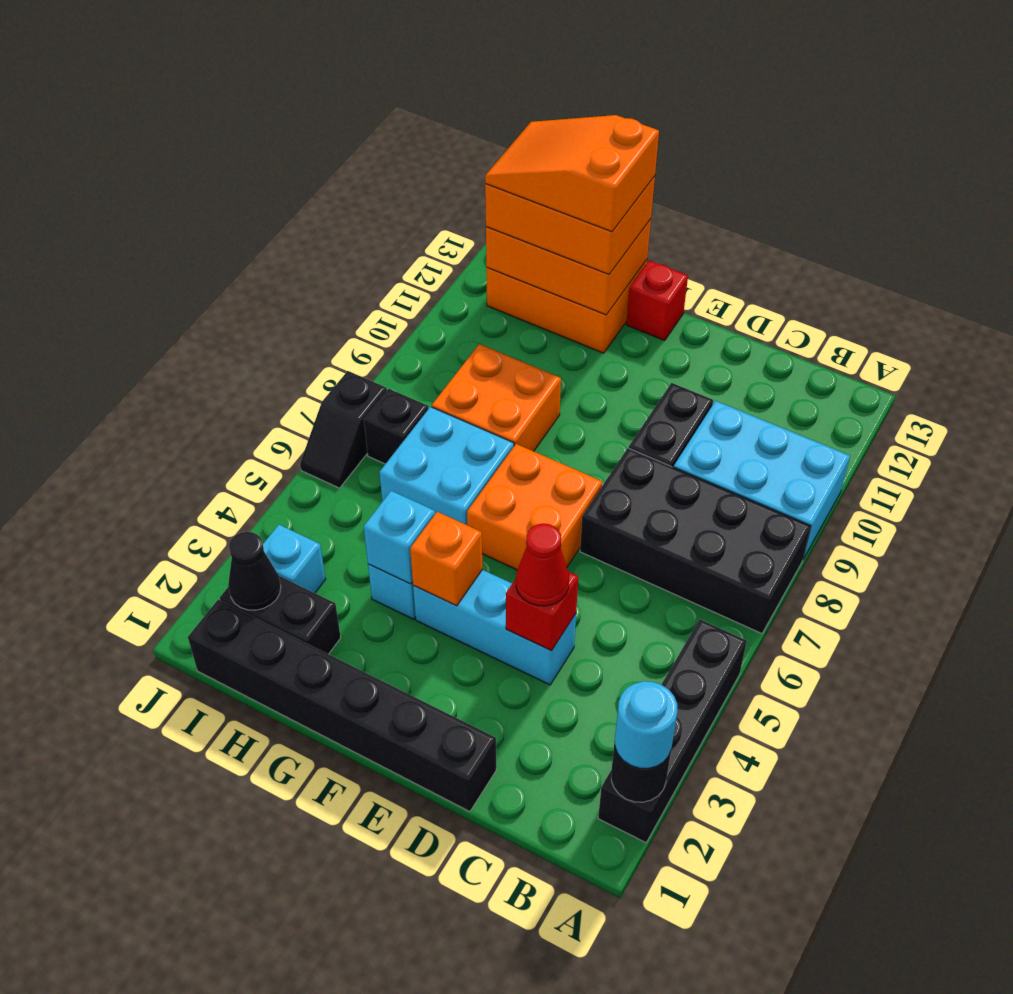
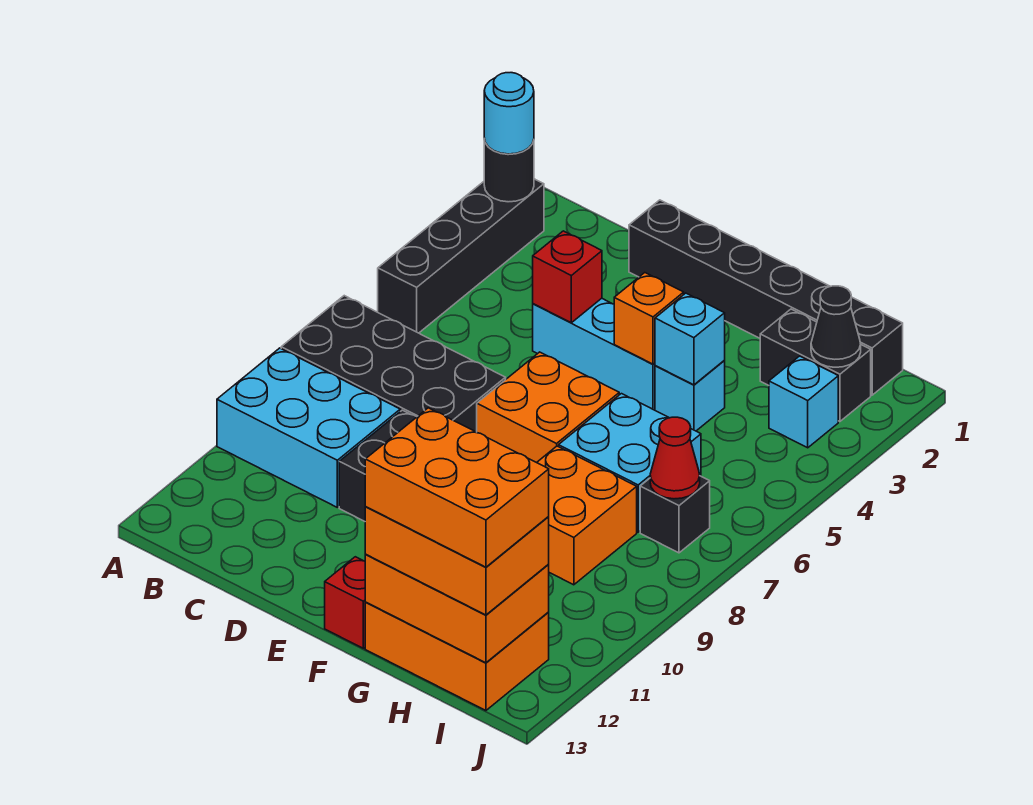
red cone D4 level 3 -> red cone I7 level 2
orange slope G12:I13 level 4 top G -> orange brick G12:I13 level 4
black slope J6:J7 level 1 top 7 -> none

